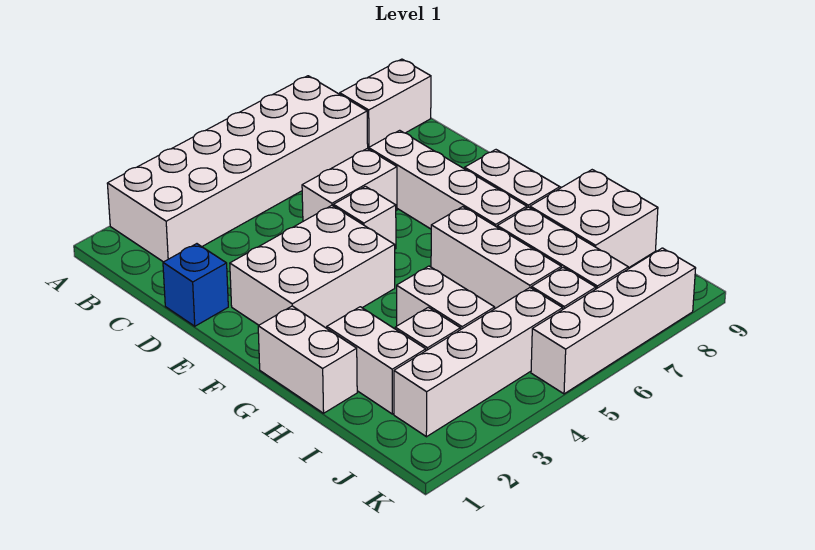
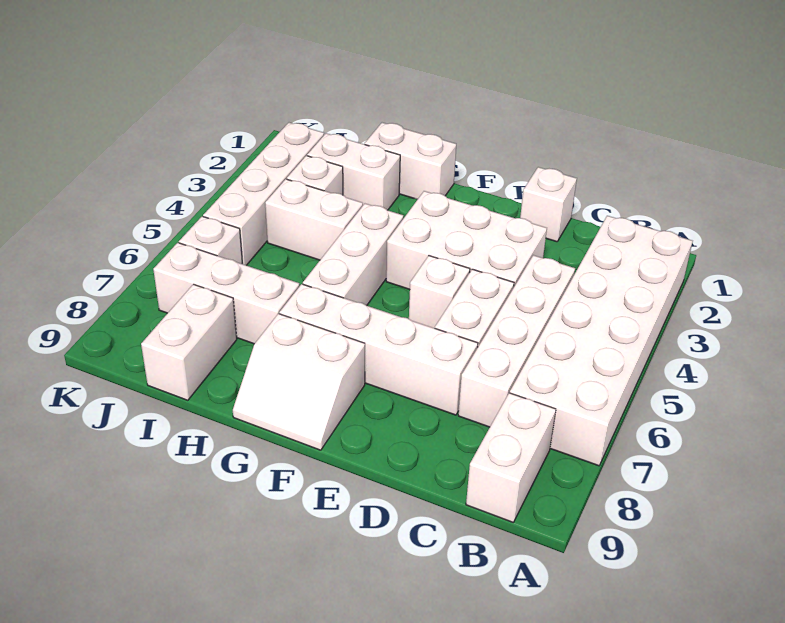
blue brick D1 level 1 -> white brick D1 level 1
white brick E2:F4 level 1 -> white brick D3:F4 level 1
white brick G6:I6 level 1 -> white brick G4:G6 level 1
white brick H8:I9 level 1 -> white brick I8:I9 level 1
white brick K5:K8 level 1 -> white brick C4:C7 level 1

